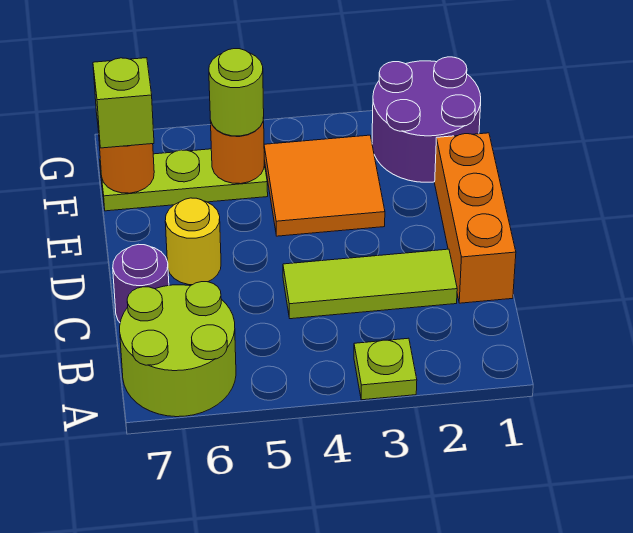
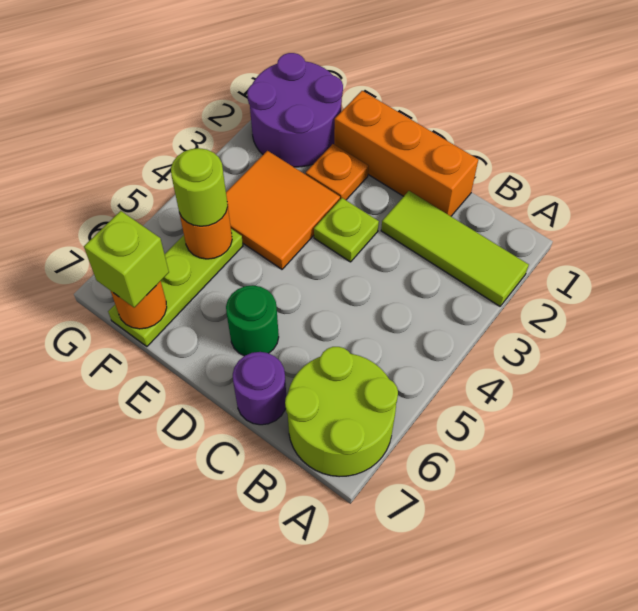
lime plate A3 level 1 -> lime plate D3 level 1
lime tile C2:C4 level 1 -> lime tile A2:C2 level 1
yellow round brick D6 level 1 -> green round brick D6 level 1
none -> orange plate E2 level 1

